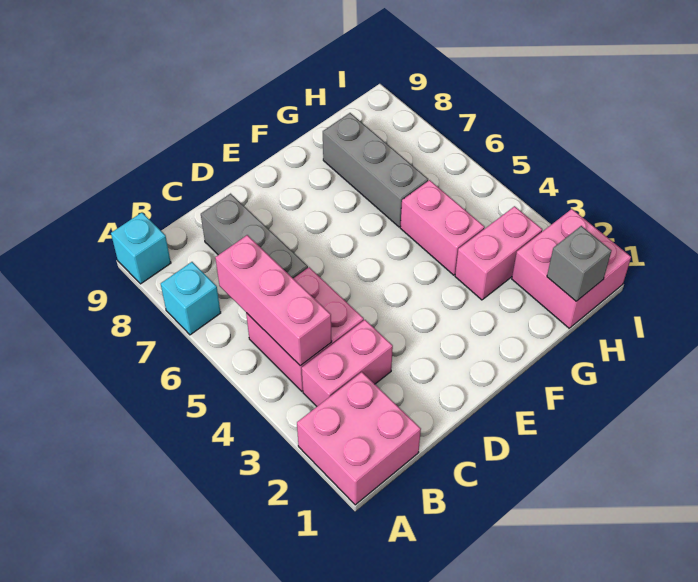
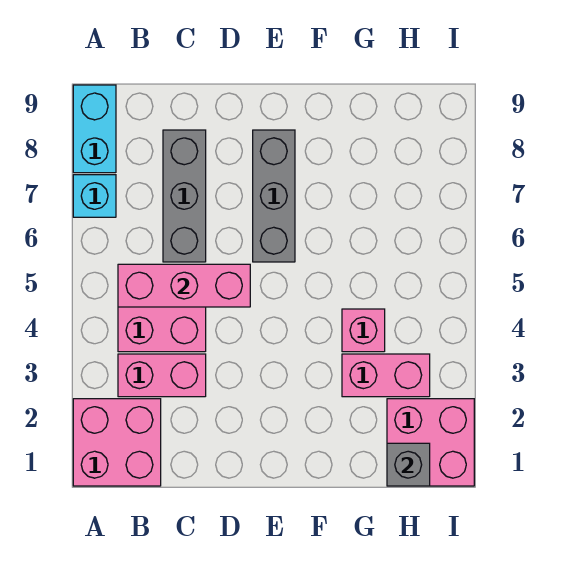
cyan brick A9 level 1 -> cyan brick A8:A9 level 1
pink brick B4:B6 level 2 -> pink brick B5:D5 level 2
pink brick G4:G5 level 1 -> pink brick G4 level 1
grey brick G6:G8 level 1 -> grey brick E6:E8 level 1

